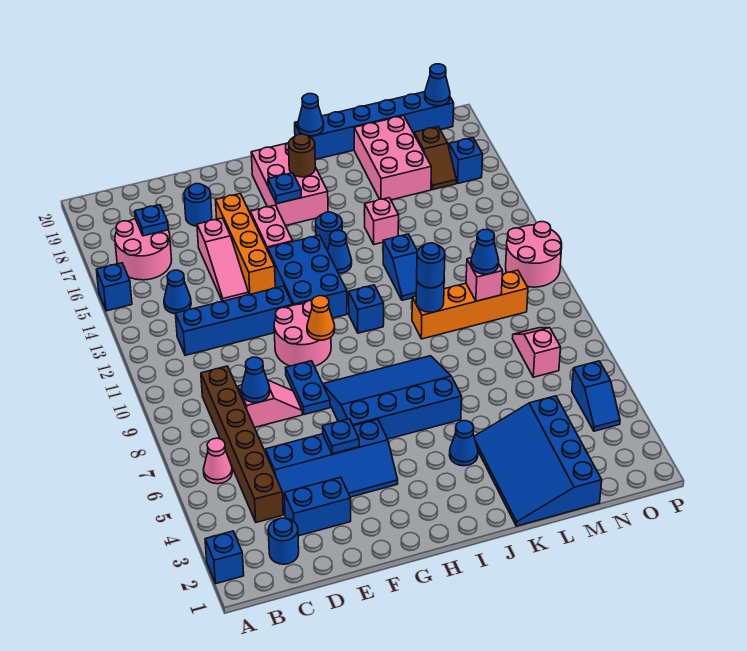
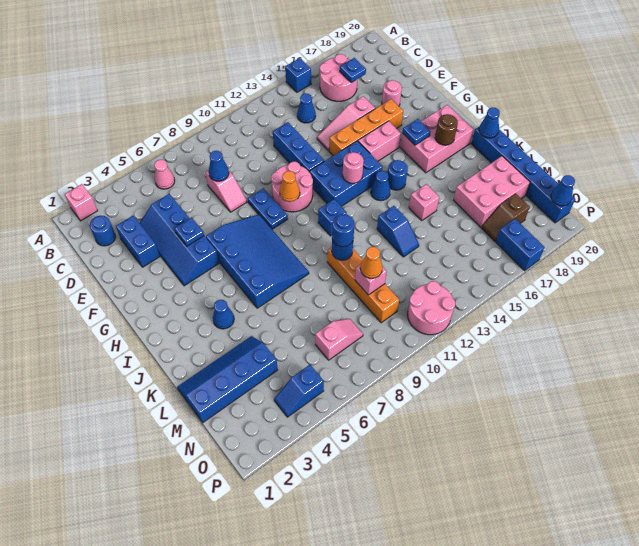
blue brick A2 level 1 -> pink brick A2 level 1
brown brick C4:C9 level 1 -> none
blue brick C12:F12 level 1 -> blue brick D12:F12 level 1
blue round brick E18 level 1 -> pink round brick E18 level 1
blue plate F8:F9 level 1 -> blue plate F9:G9 level 1
none -> pink round brick H13 level 2
blue slope K1:M4 level 1 top M -> blue slope L1:M4 level 1 top M
blue slope K12:K13 level 1 top 13 -> blue slope K13:L13 level 1 top K
blue cone M10 level 3 -> orange cone M10 level 3
blue brick O17 level 1 -> blue brick O17:P17 level 1

